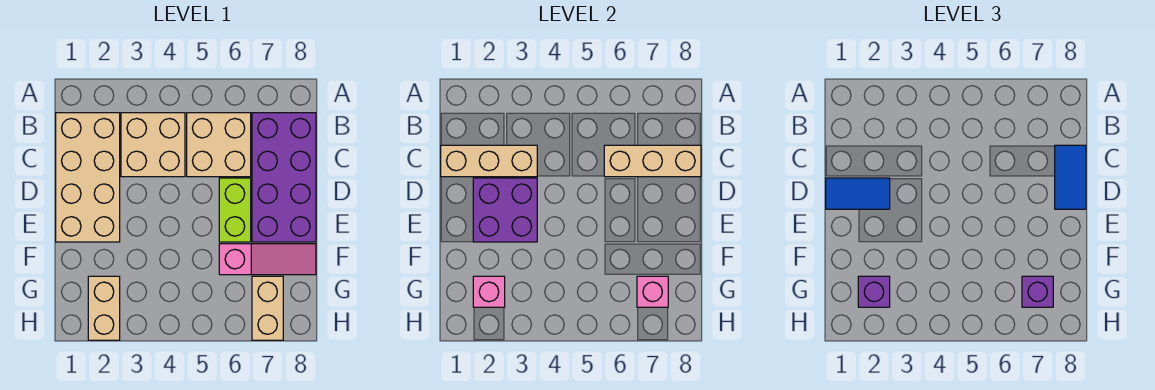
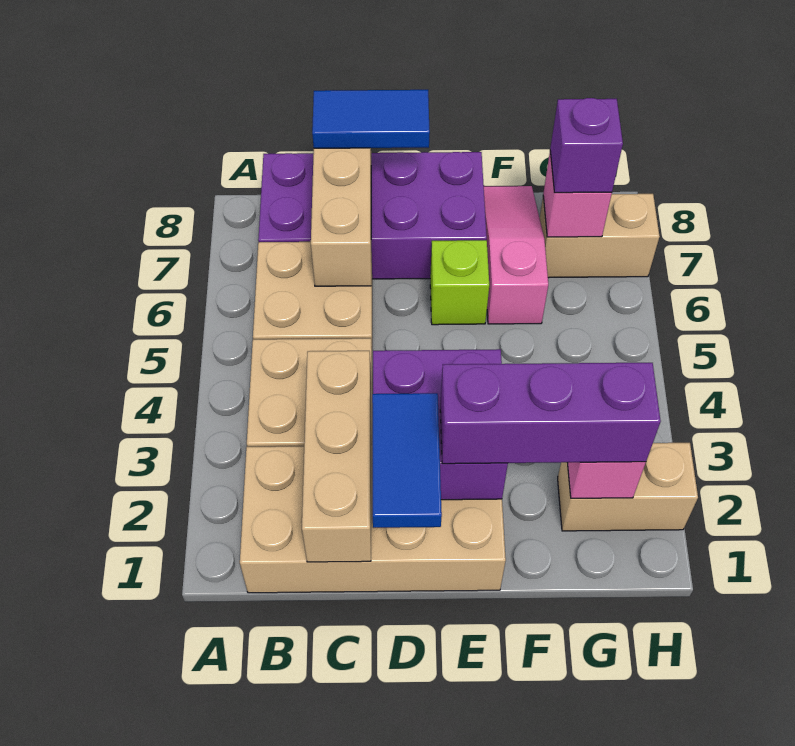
lime brick D6:E6 level 1 -> lime brick E6 level 1
purple brick G2 level 3 -> purple brick E2:G2 level 3

